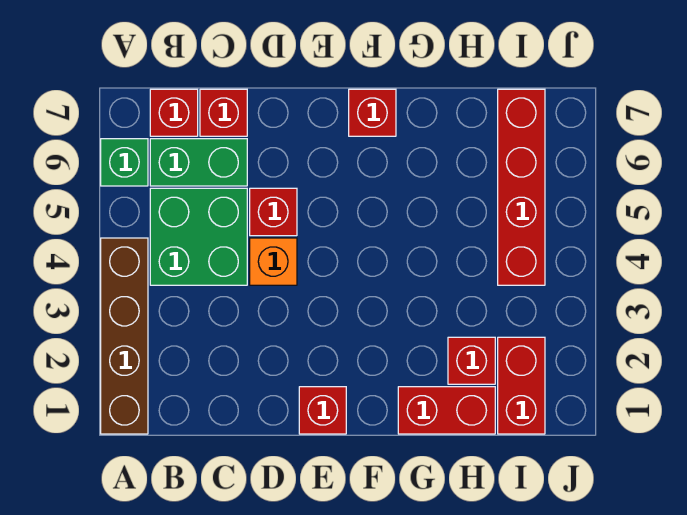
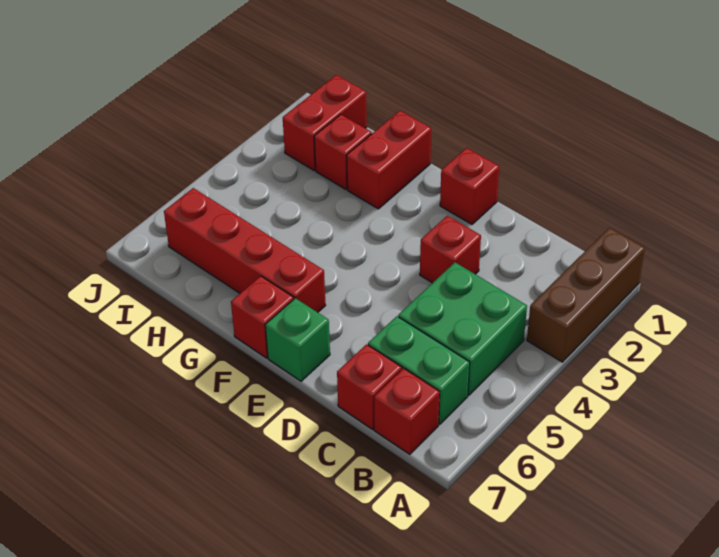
brown brick A1:A4 level 1 -> brown brick A1:A3 level 1
green brick A6 level 1 -> green brick E7 level 1
orange brick D4 level 1 -> none
red brick D5 level 1 -> red brick D3 level 1
red brick G1:H1 level 1 -> red brick G1:G2 level 1
red brick I4:I7 level 1 -> red brick F6:I6 level 1

